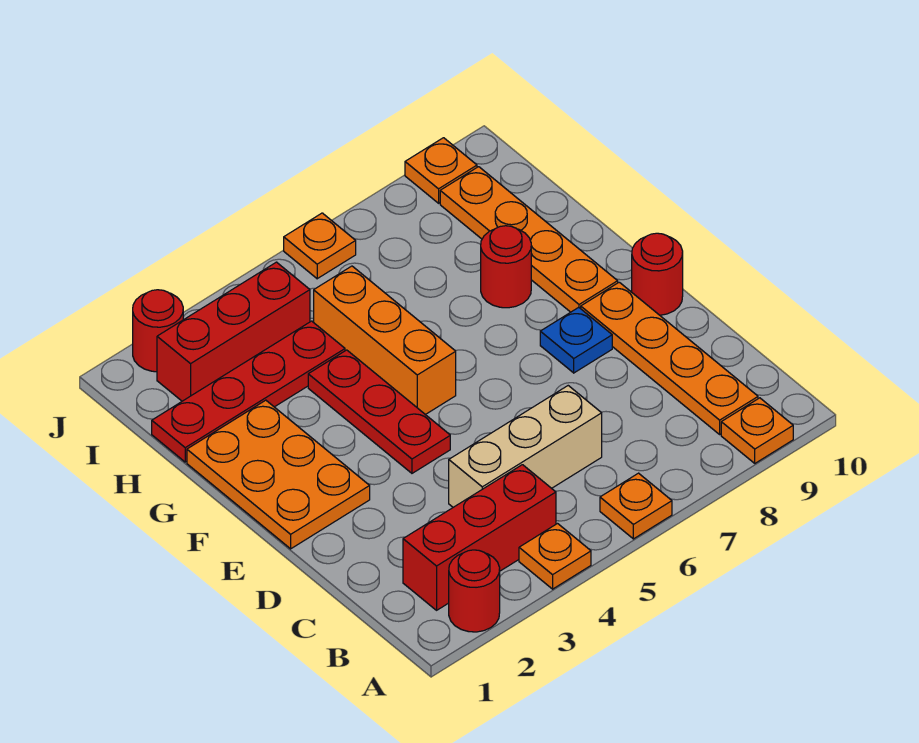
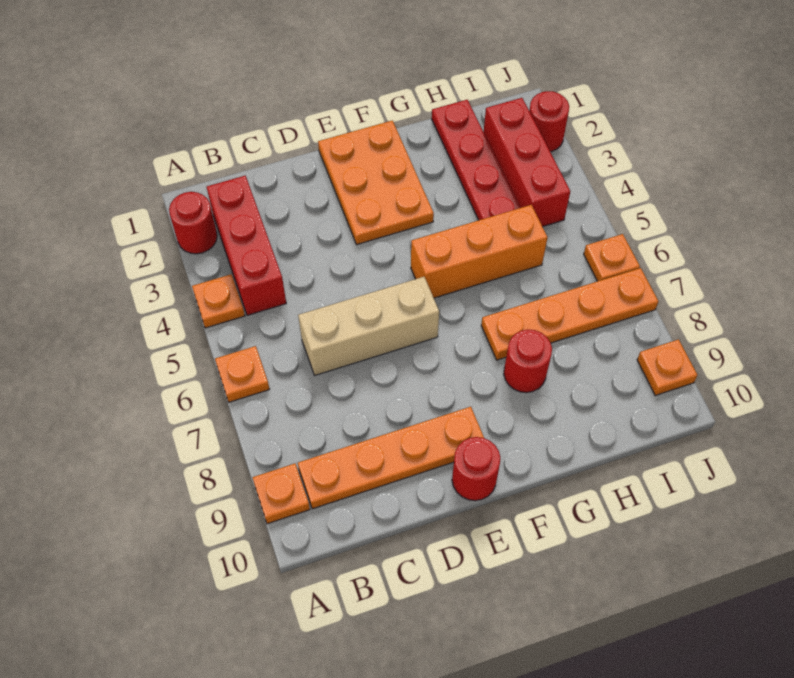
tan brick C4:C6 level 1 -> tan brick C6:E6 level 1
orange plate E1:G2 level 1 -> orange plate E1:F3 level 1
red plate E4:G4 level 1 -> none
blue plate E8 level 1 -> none
orange plate F9:I9 level 1 -> orange plate G7:J7 level 1

